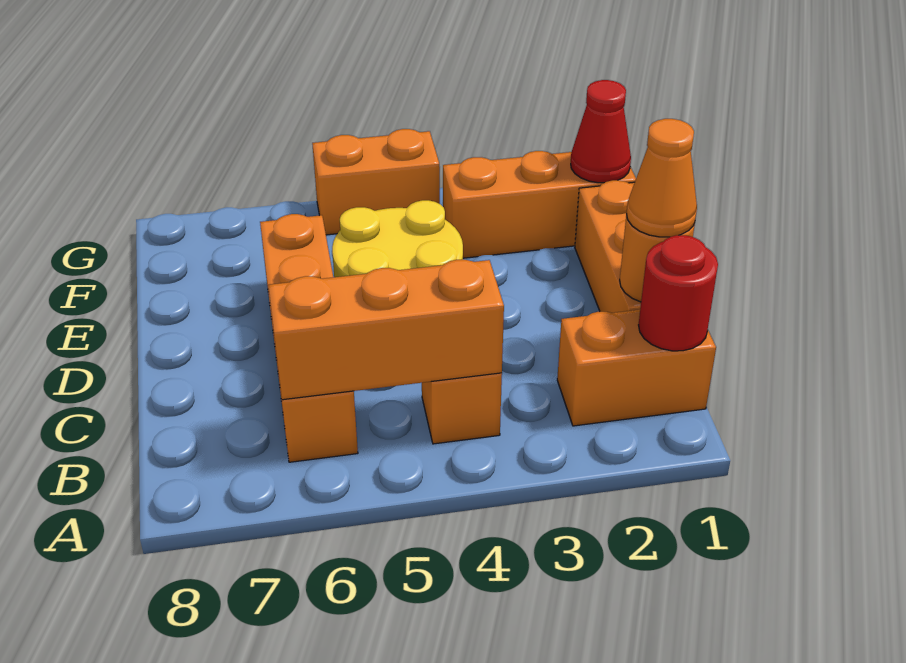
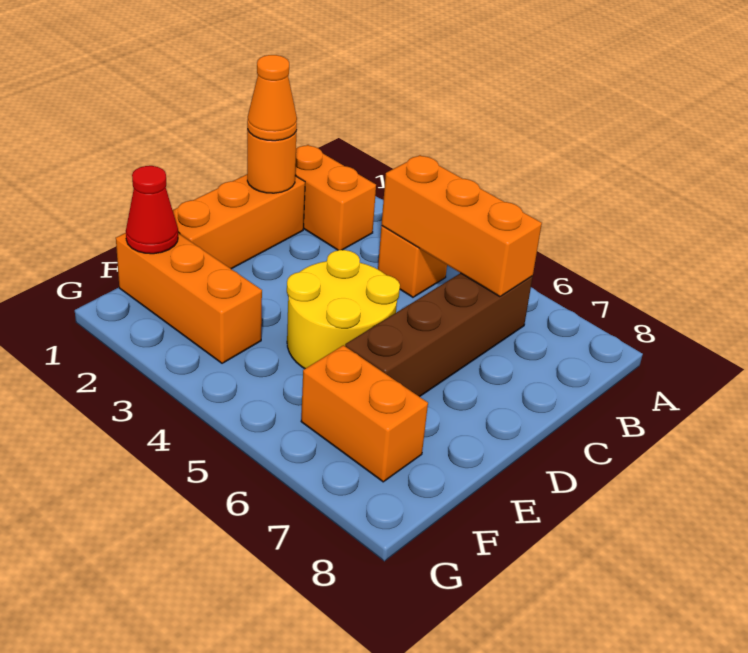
red round brick B1 level 2 -> none
orange brick B6:E6 level 1 -> brown brick B6:E6 level 1
orange brick G4:G5 level 1 -> orange brick F6:F7 level 1

